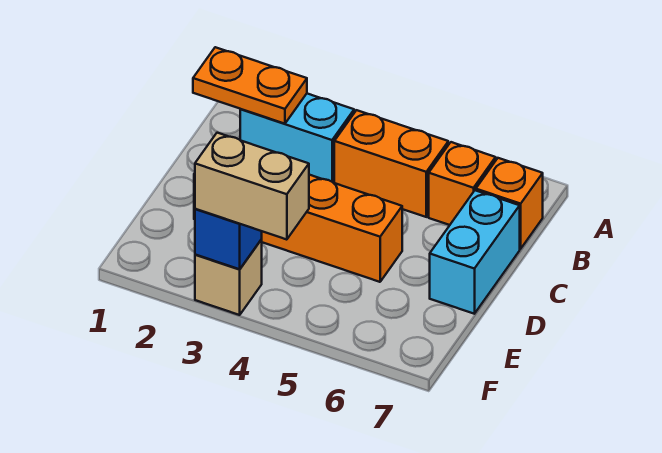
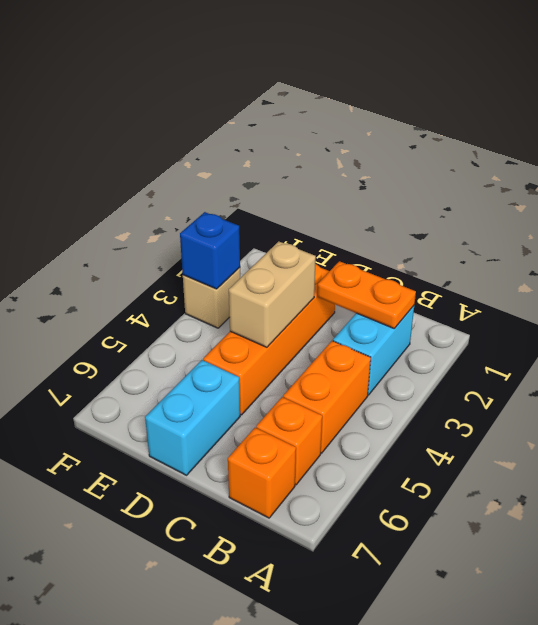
orange plate B1:B2 level 2 -> orange plate B2:C2 level 2
cyan brick C7:D7 level 1 -> cyan brick D6:D7 level 1
tan brick F3:F4 level 3 -> tan brick D3:D4 level 2

